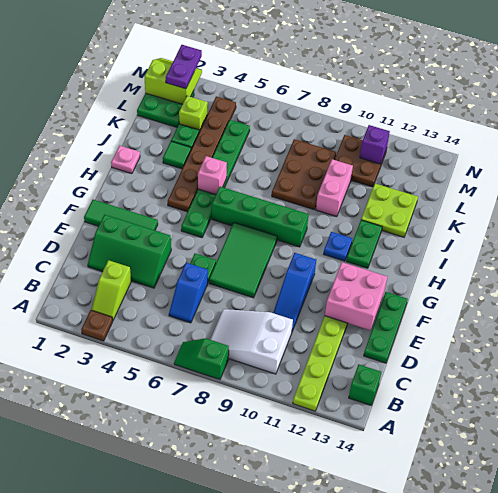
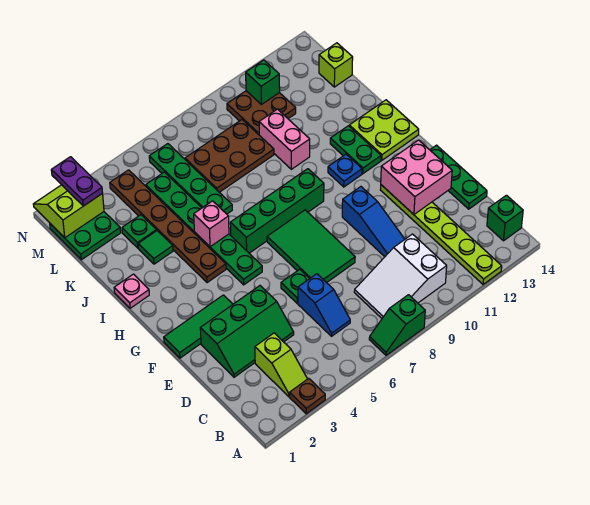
none -> green plate J6:M6 level 1
brown plate J8:L9 level 1 -> brown plate K7:L9 level 1
lime plate J12:K13 level 1 -> lime plate H13:I14 level 1
lime brick L3 level 1 -> lime brick L14 level 1
purple brick M11 level 2 -> green brick M11 level 2

